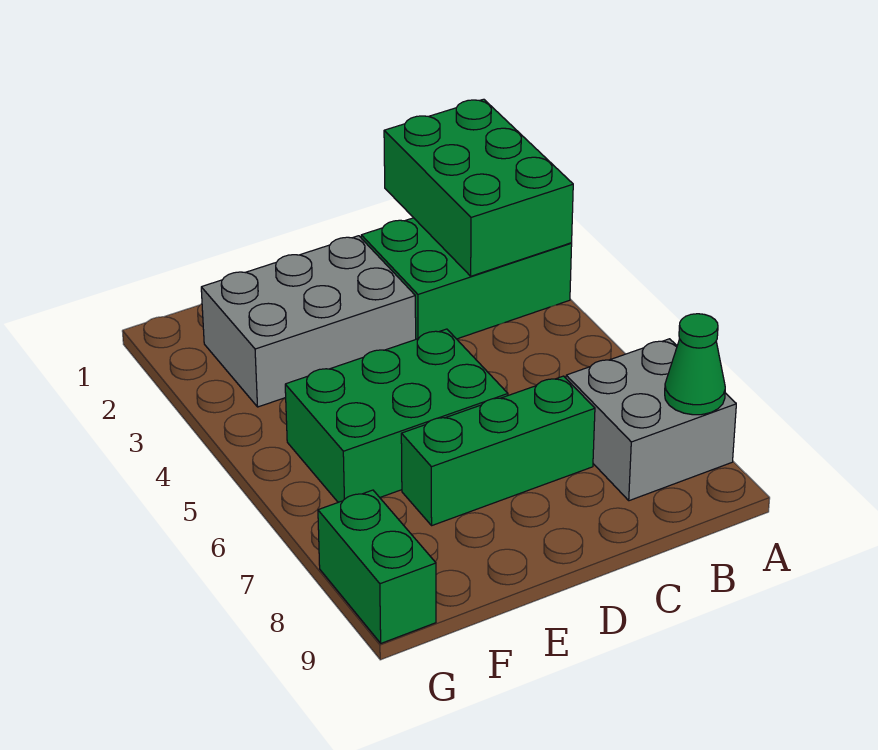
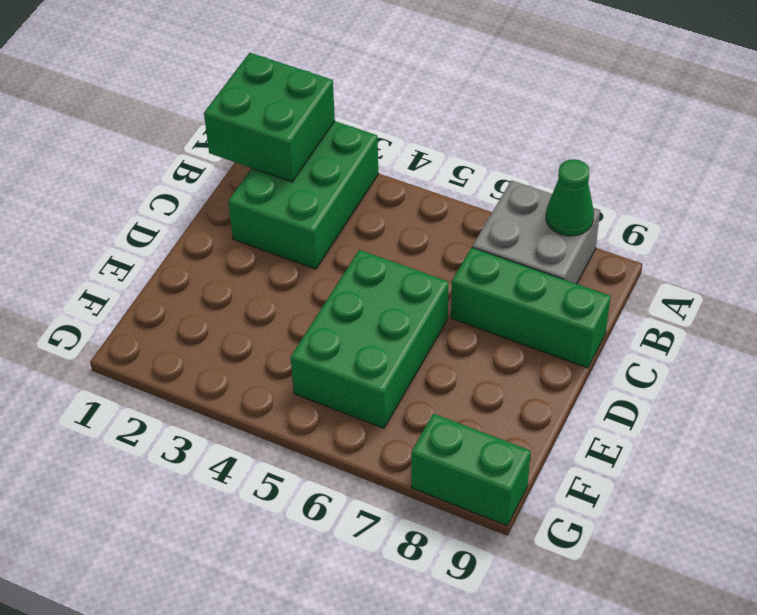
green brick A1:B3 level 2 -> green brick A1:B2 level 2
green brick C7:E7 level 1 -> green brick C7:C9 level 1
grey brick D2:F3 level 1 -> none

